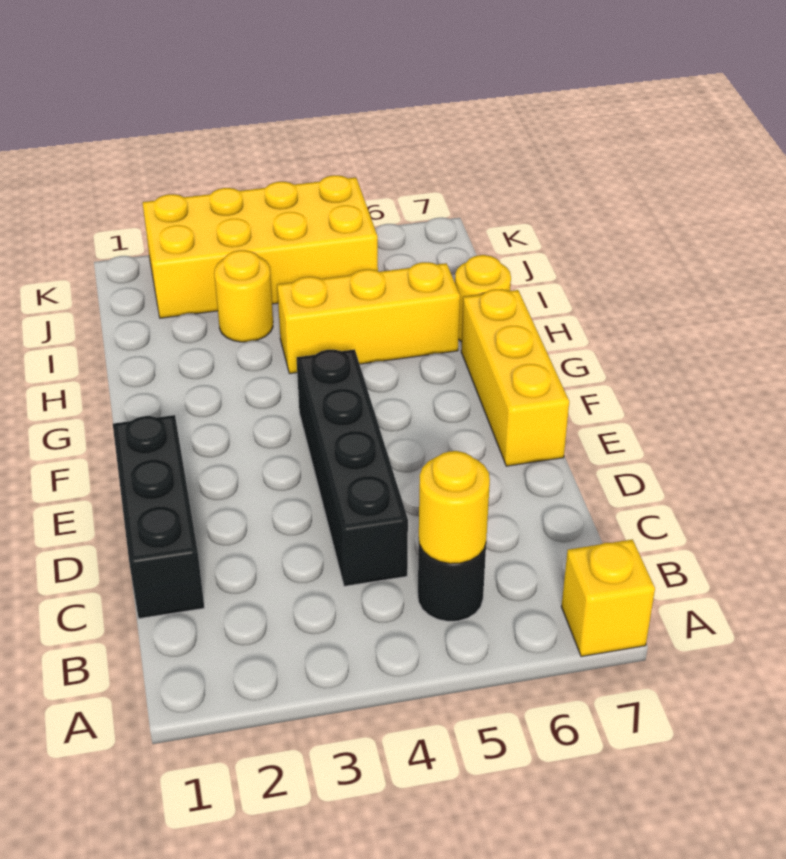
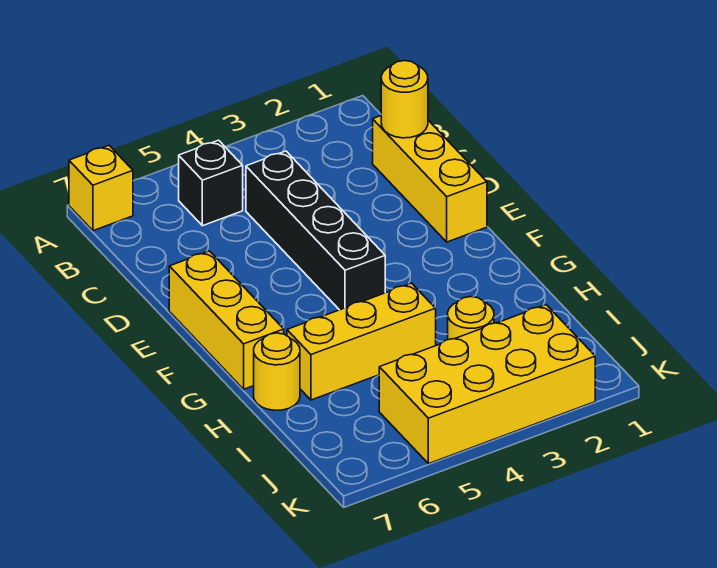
black round brick B5 level 1 -> black brick B5 level 1
yellow round brick B5 level 2 -> yellow round brick C1 level 2
black brick C1:E1 level 1 -> yellow brick C1:E1 level 1

